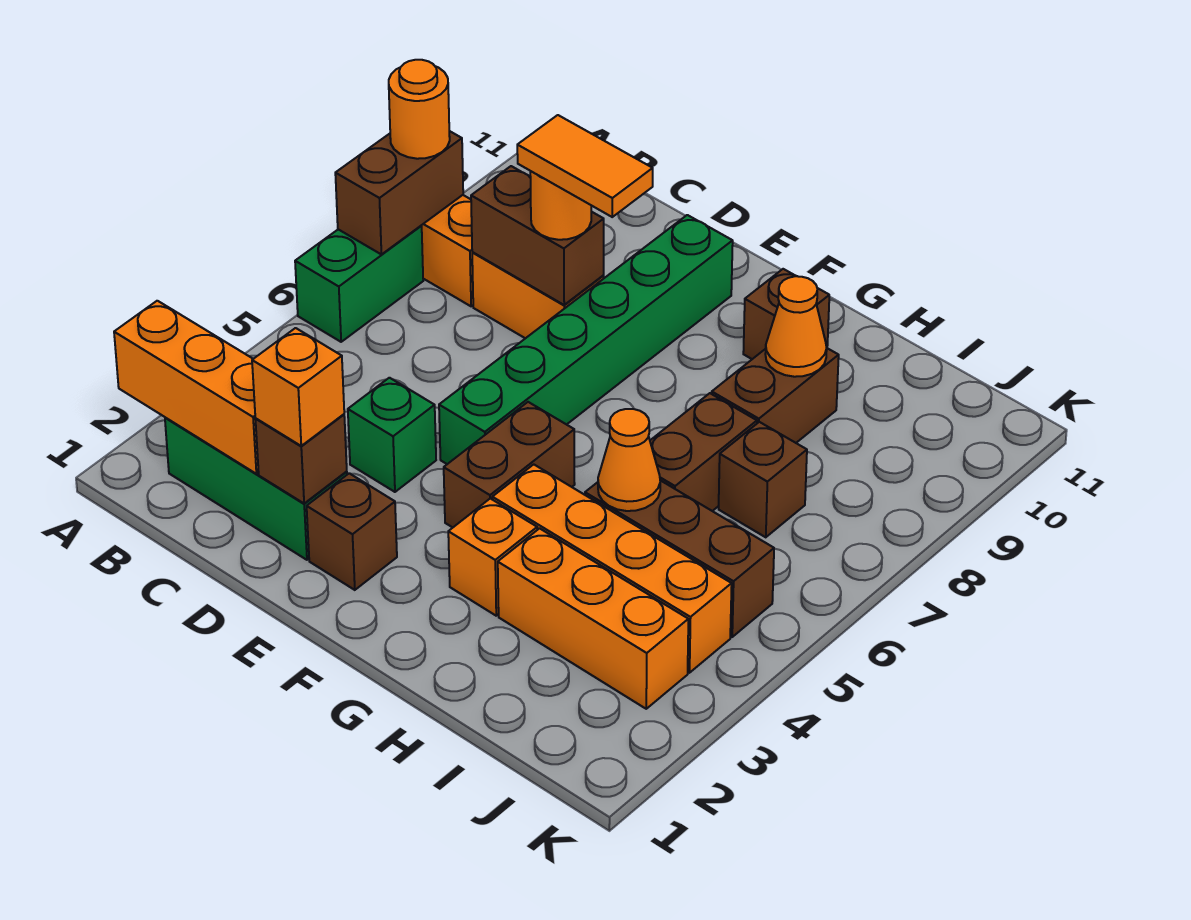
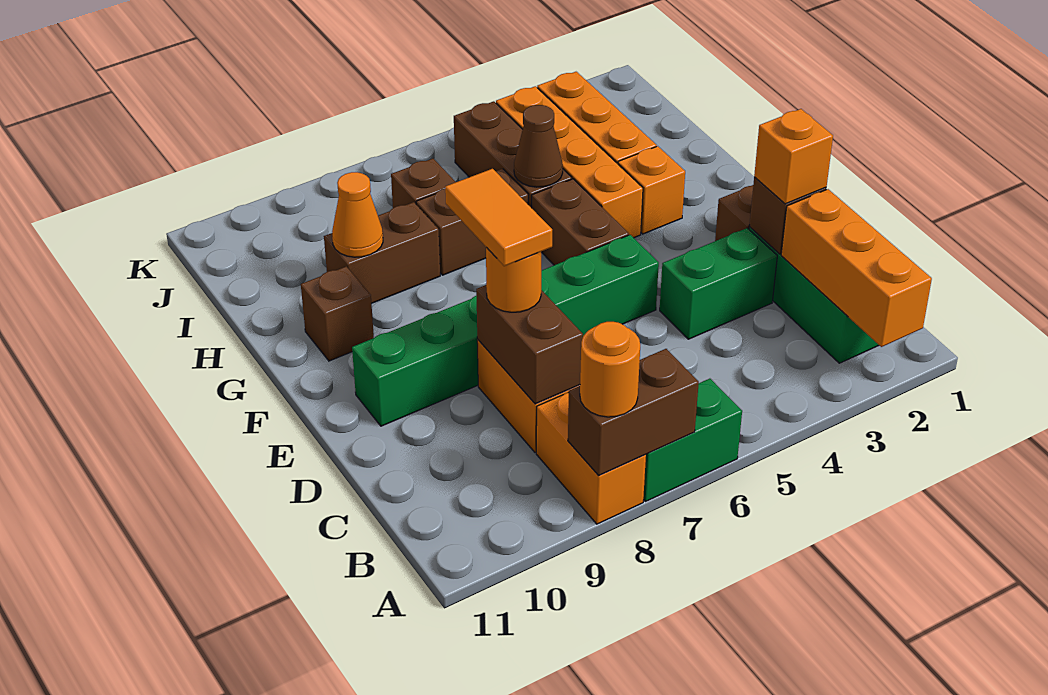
green brick D4 level 1 -> green brick D3:D4 level 1
brown brick F4:F5 level 1 -> brown brick F5:G5 level 1
orange cone H5 level 2 -> brown cone H5 level 2

